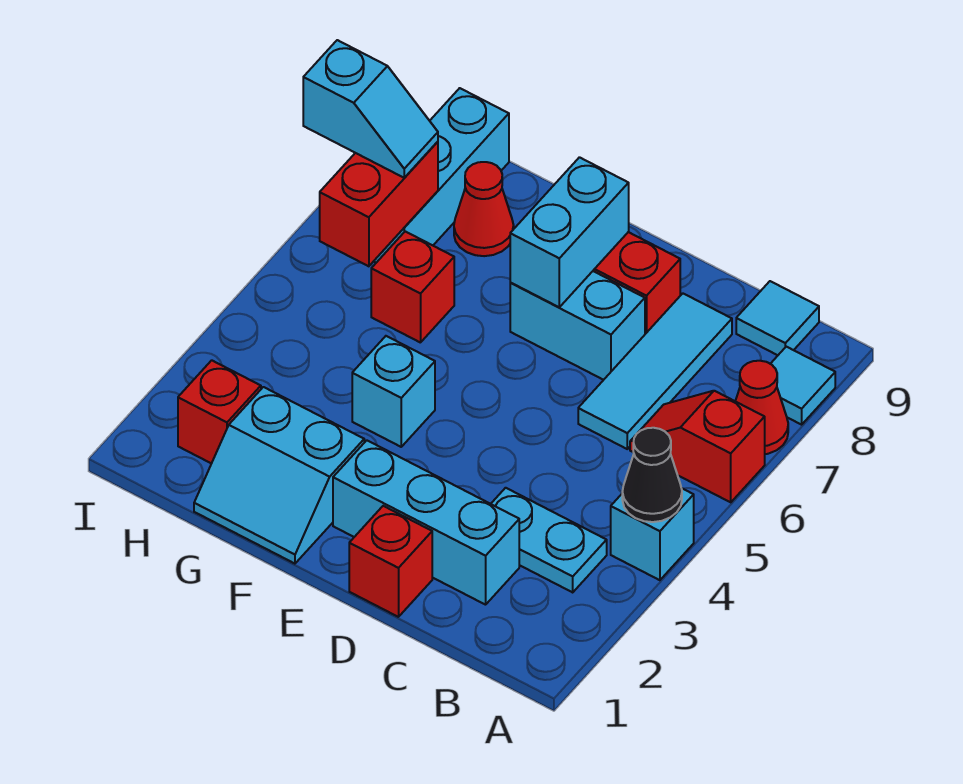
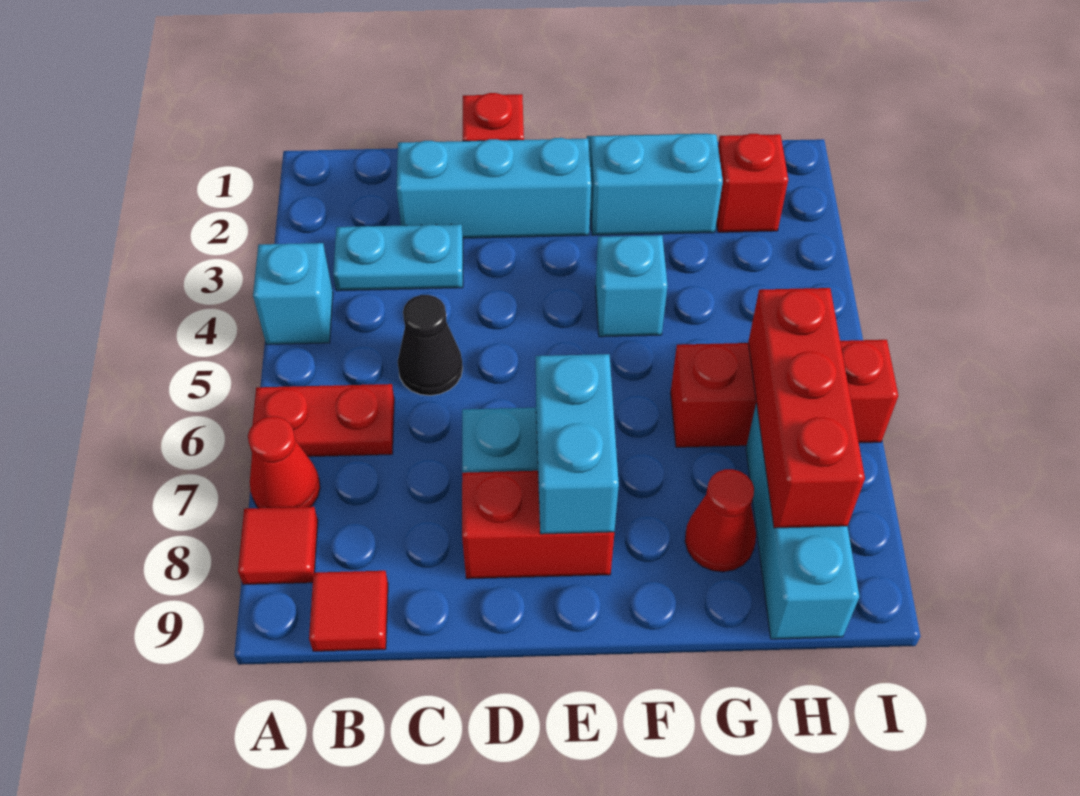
black cone A4 level 2 -> black cone C5 level 1
red slope A6:B6 level 1 top A -> red plate A6:B6 level 1
cyan tile A8 level 1 -> red tile A8 level 1
cyan tile B9 level 1 -> red tile B9 level 1
cyan tile C6:C8 level 1 -> none
red brick G6 level 1 -> red brick G6:I6 level 1
red brick H6:H7 level 2 -> red brick H6:H8 level 2
cyan slope H7:I7 level 3 top I -> none

